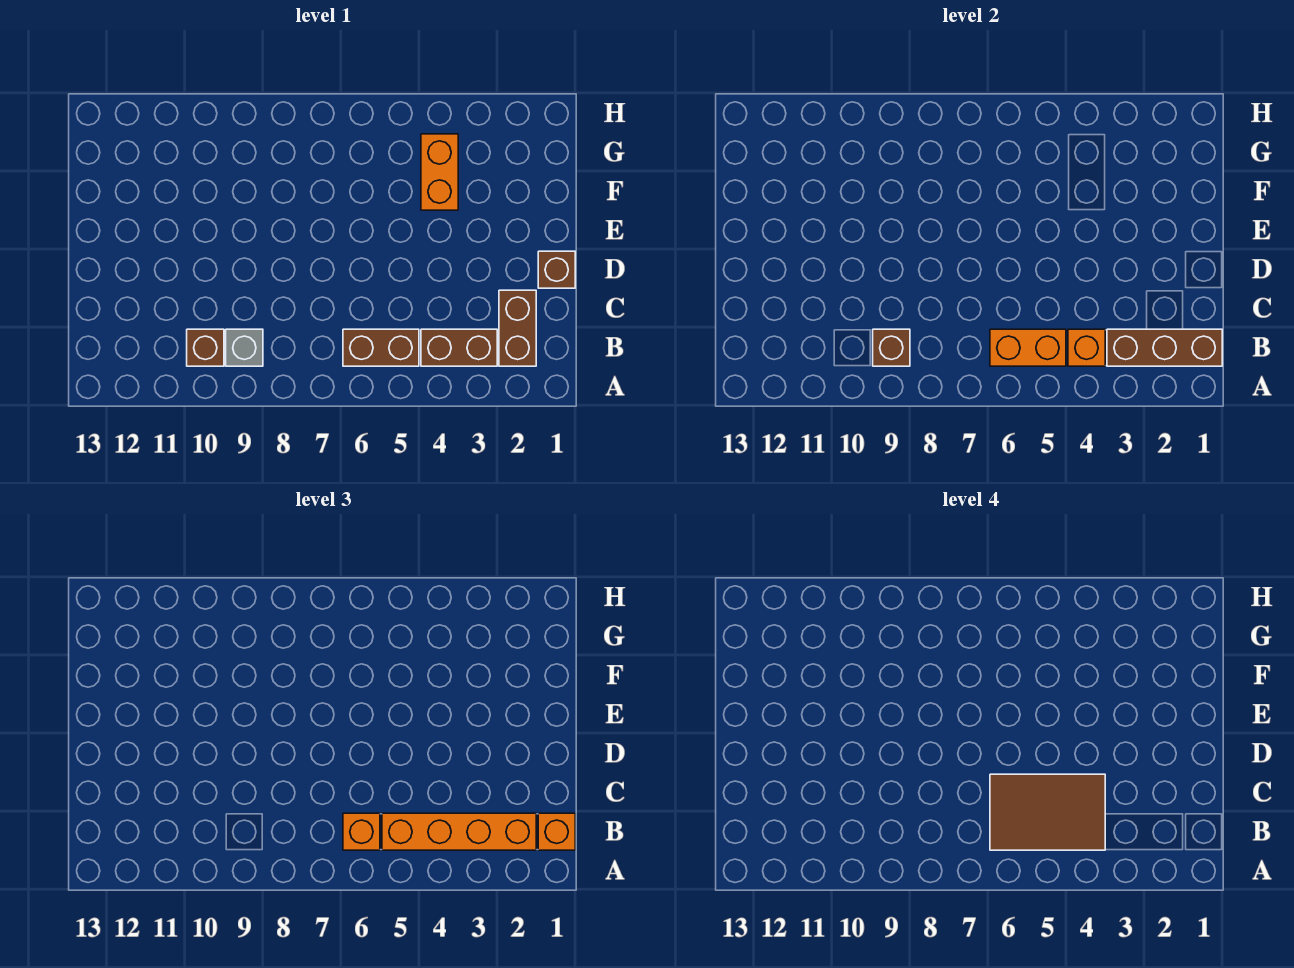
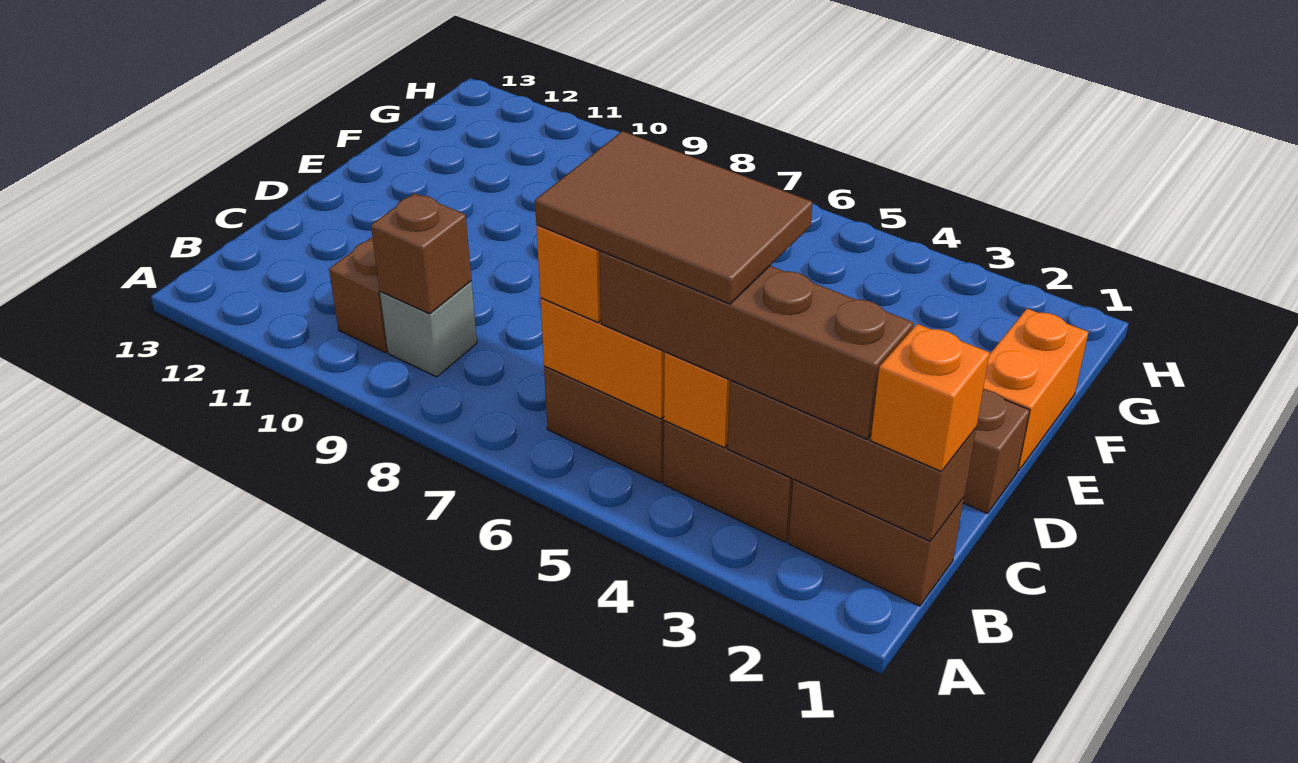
brown brick B2:C2 level 1 -> brown brick B1:B2 level 1
orange brick B2:B5 level 3 -> brown brick B2:B5 level 3
orange brick F4:G4 level 1 -> orange brick E1:F1 level 1

